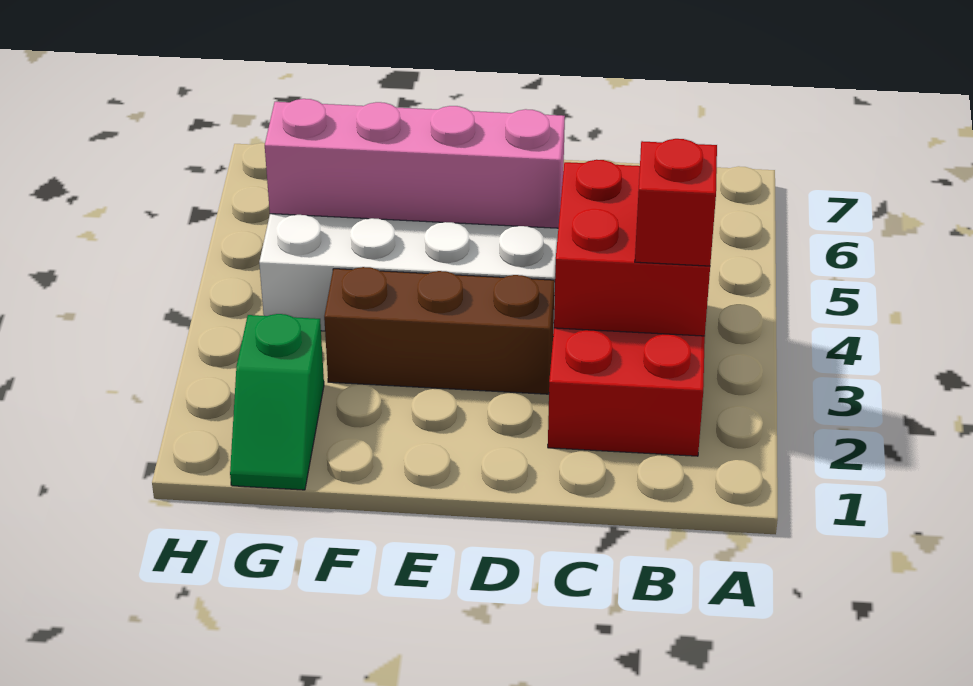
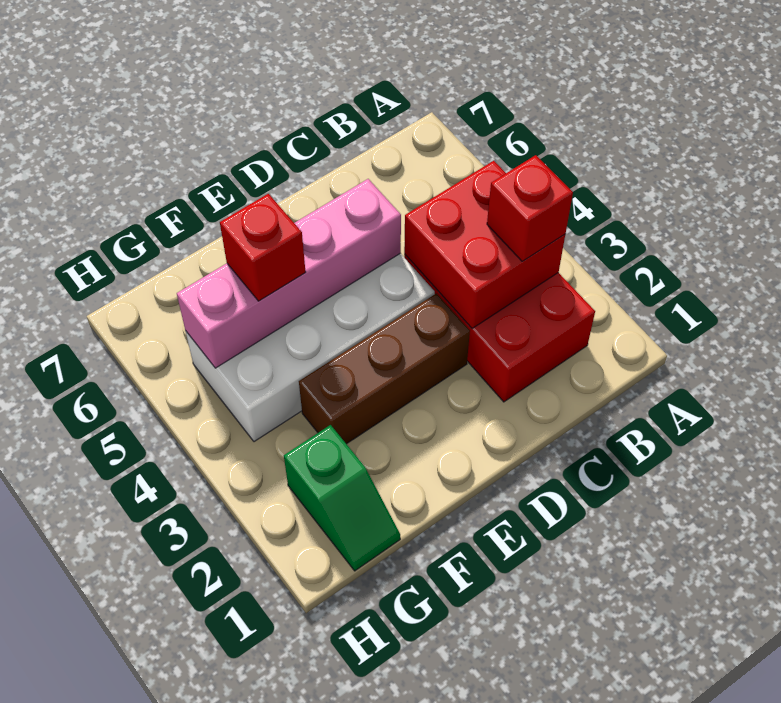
none -> red brick F5 level 3

